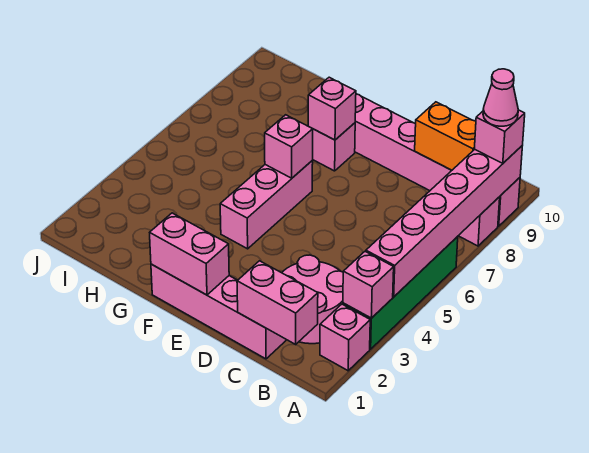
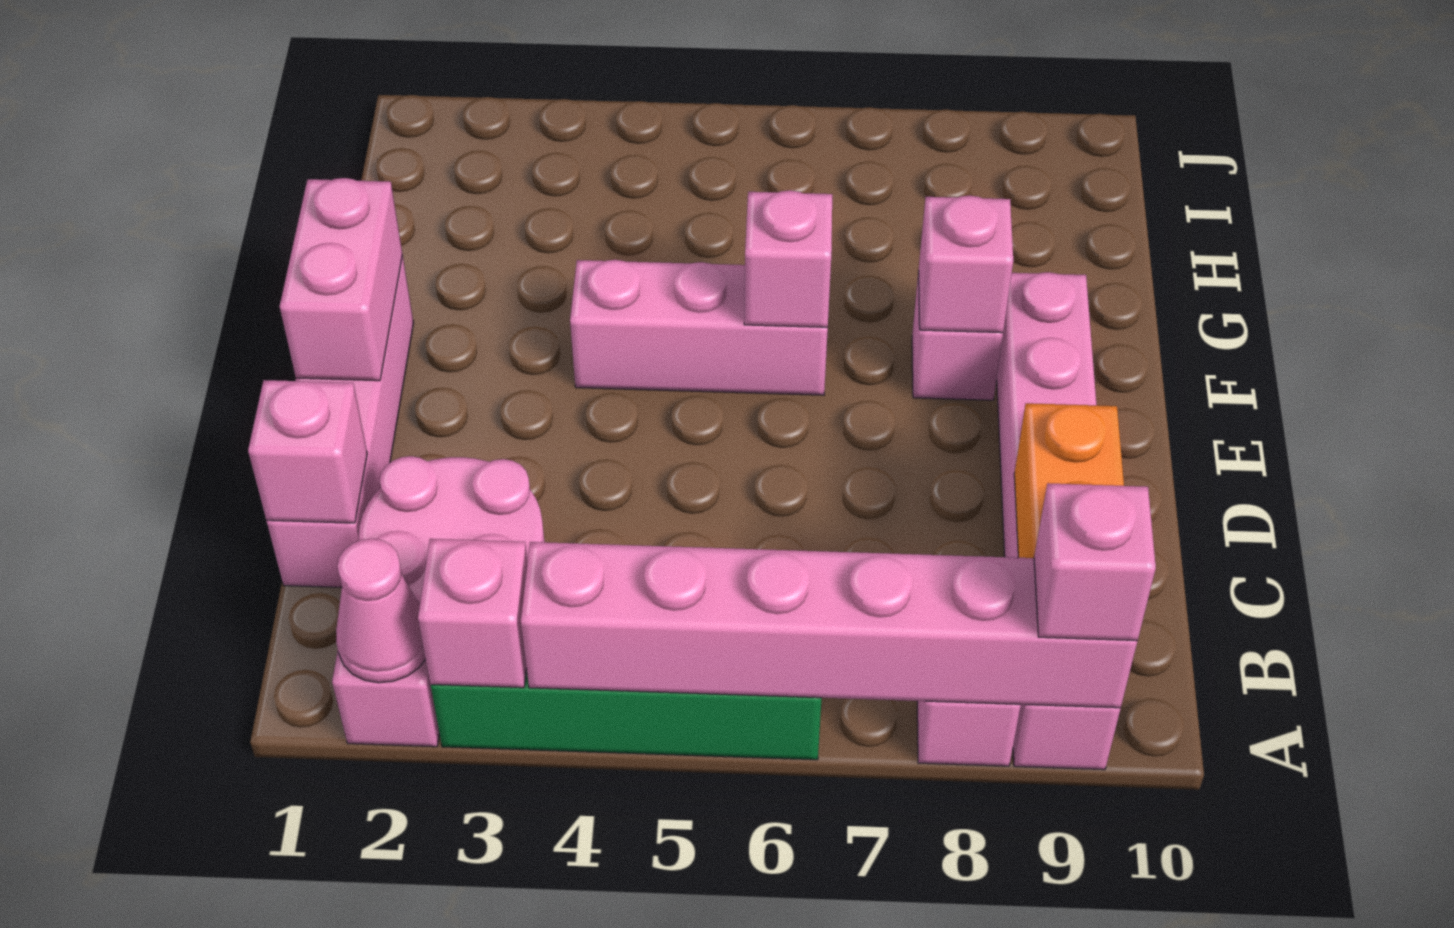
pink cone A9 level 4 -> pink cone A2 level 2
pink brick B1:C1 level 2 -> pink brick C1 level 2

